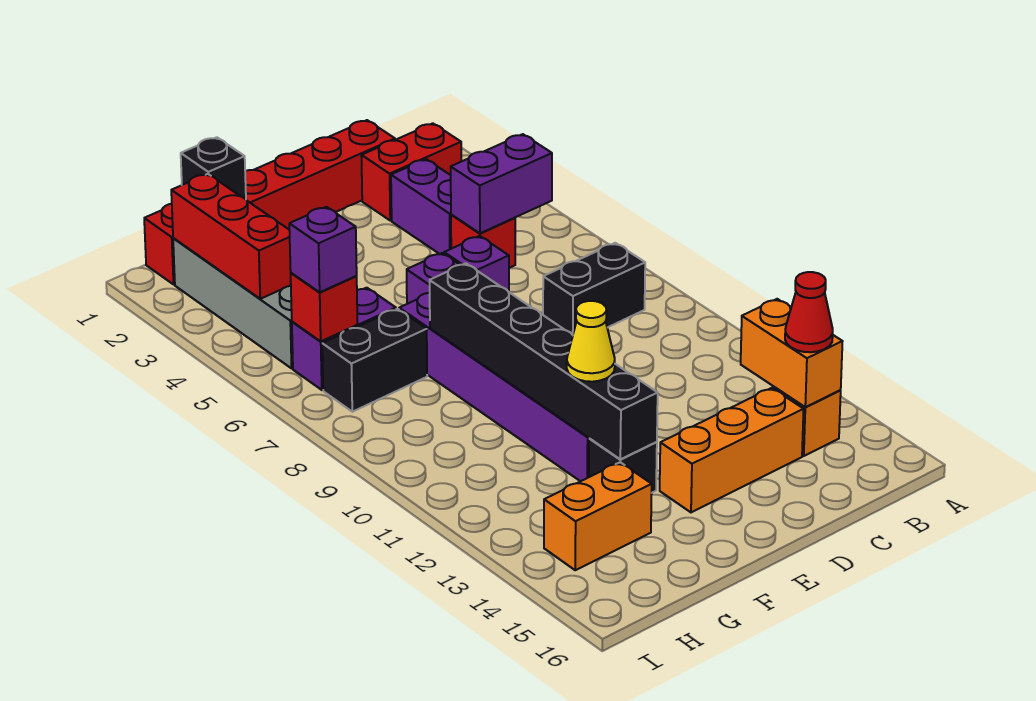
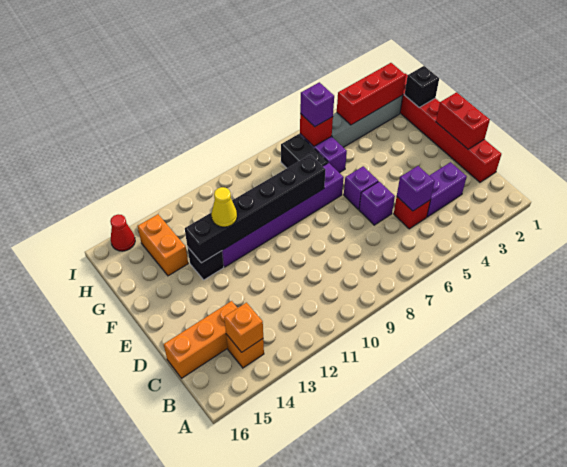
red brick B2:C2 level 1 -> red brick D1:E1 level 2
purple brick B5:C5 level 2 -> purple brick C5 level 2
black brick B8:C8 level 1 -> none
orange brick B13:B14 level 2 -> orange brick B14 level 2
red cone B14 level 3 -> red cone I15 level 1
orange brick C14:E14 level 1 -> orange brick C14:C16 level 1

